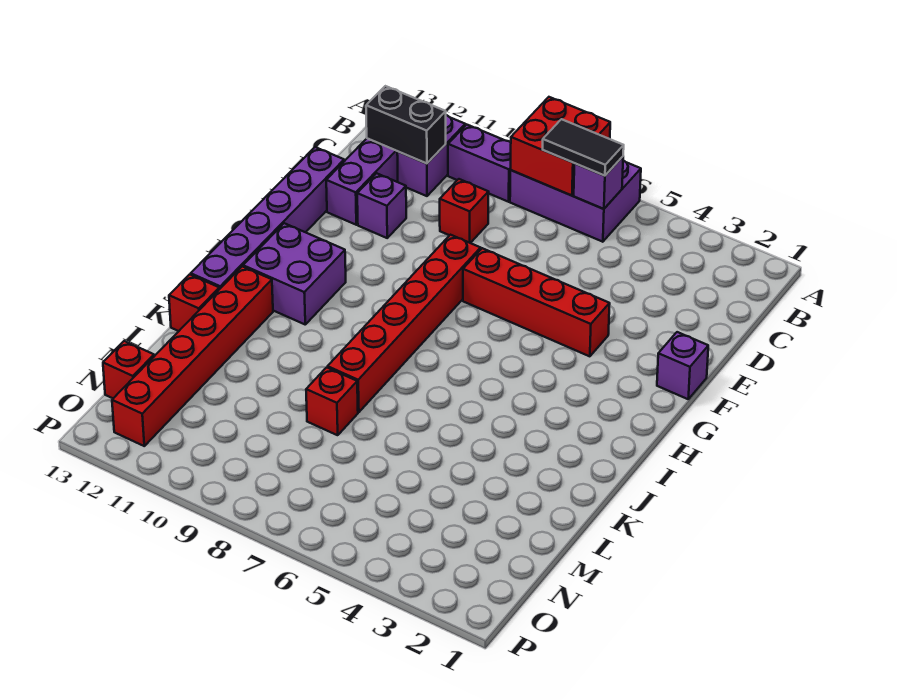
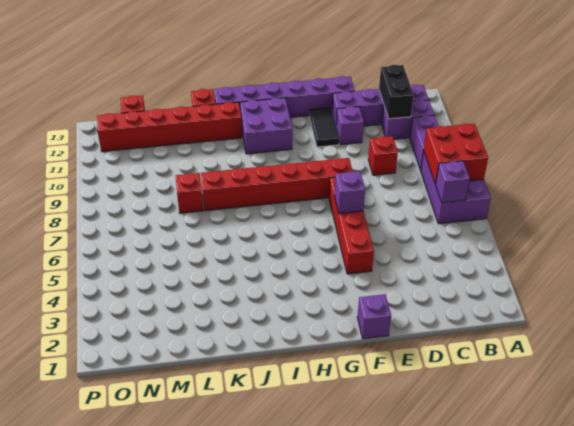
black tile B6:B7 level 3 -> black tile F11:F12 level 1
none -> purple brick F6 level 2

